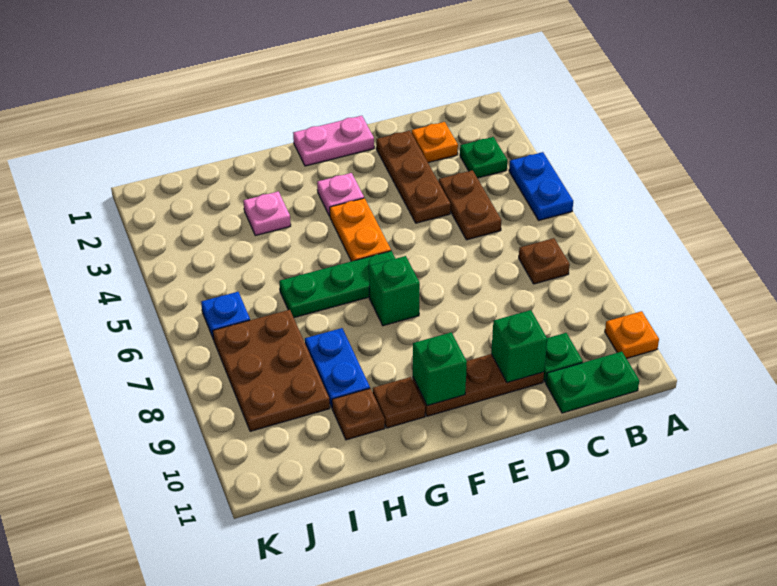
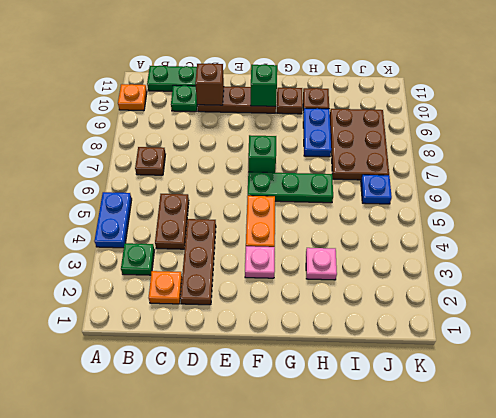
green brick D10 level 2 -> brown brick D10 level 2
pink plate E1:F1 level 1 -> none

